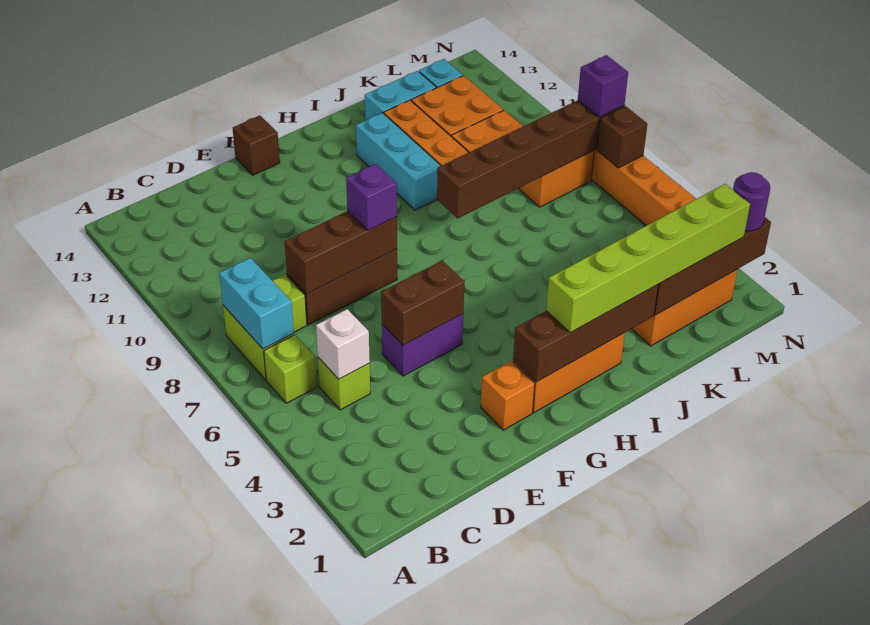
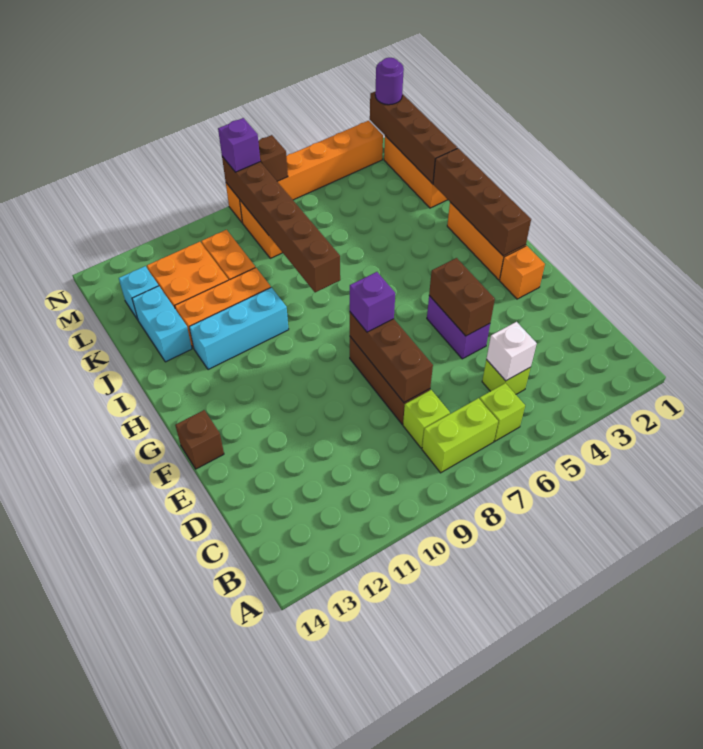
cyan brick B7:B8 level 2 -> none
lime brick H2:M2 level 3 -> none

